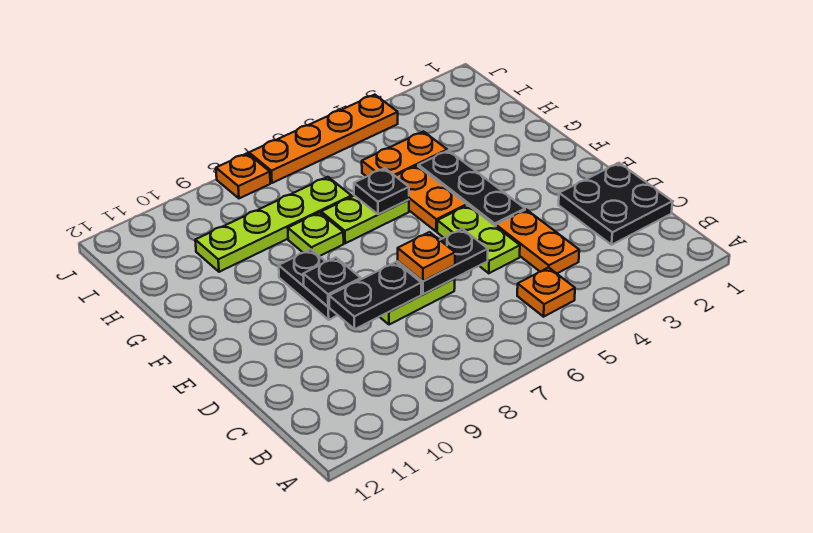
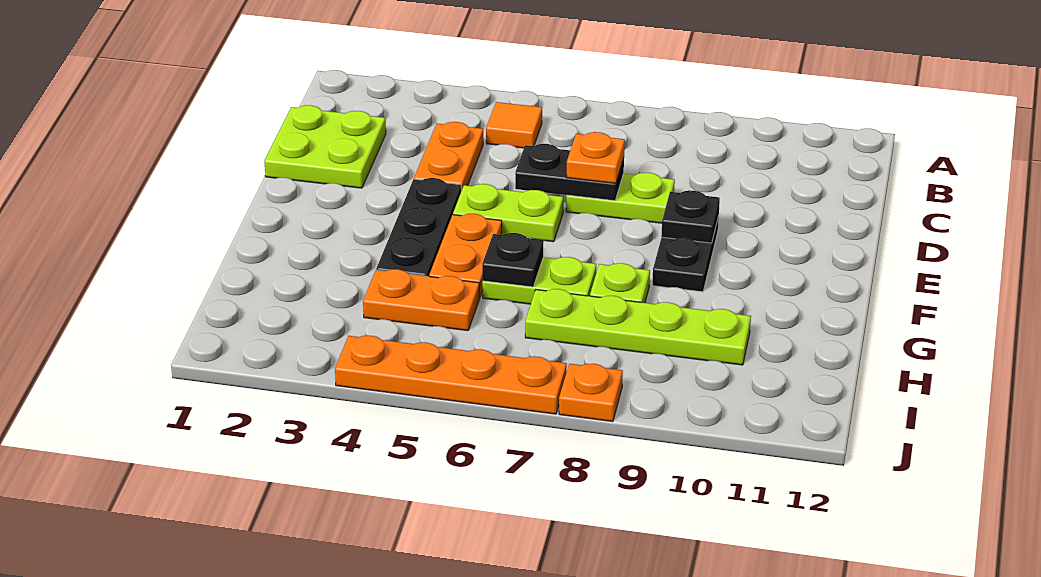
orange plate B5 level 1 -> orange tile B5 level 1
black plate C1:D2 level 1 -> lime plate C1:D2 level 1
lime plate D5:E5 level 1 -> lime plate E5:E6 level 1
black plate D8:D9 level 2 -> none

